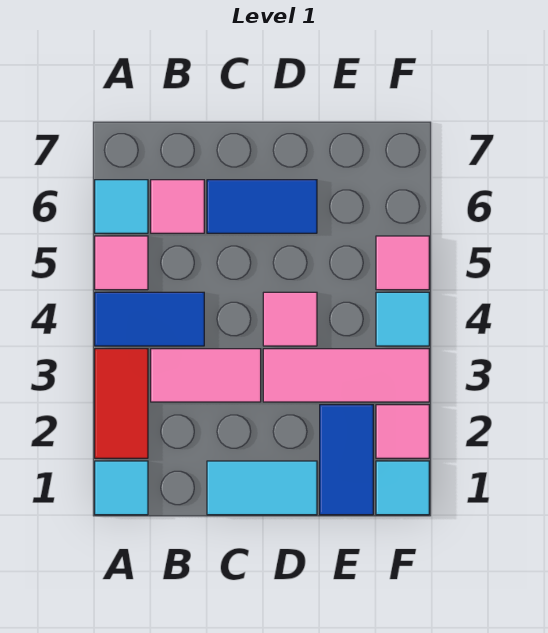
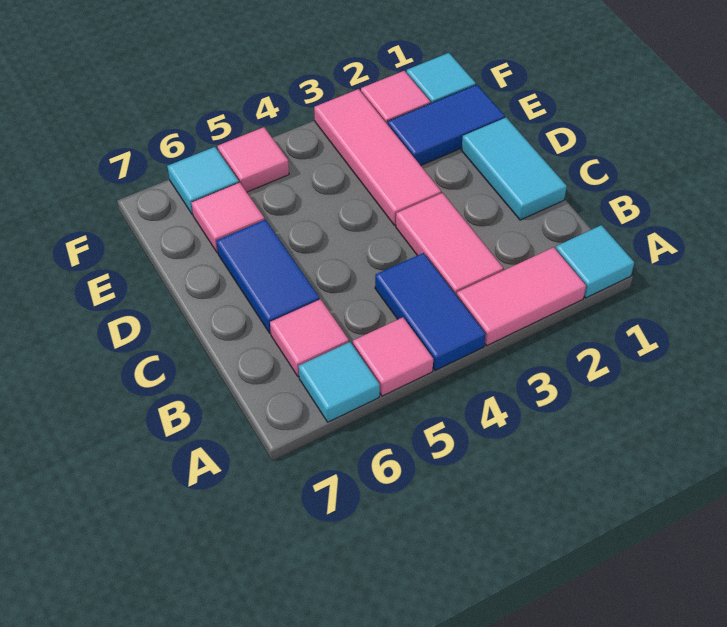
red tile A2:A3 level 1 -> pink tile A2:A3 level 1
pink tile D4 level 1 -> pink tile E6 level 1
cyan tile F4 level 1 -> cyan tile F6 level 1

